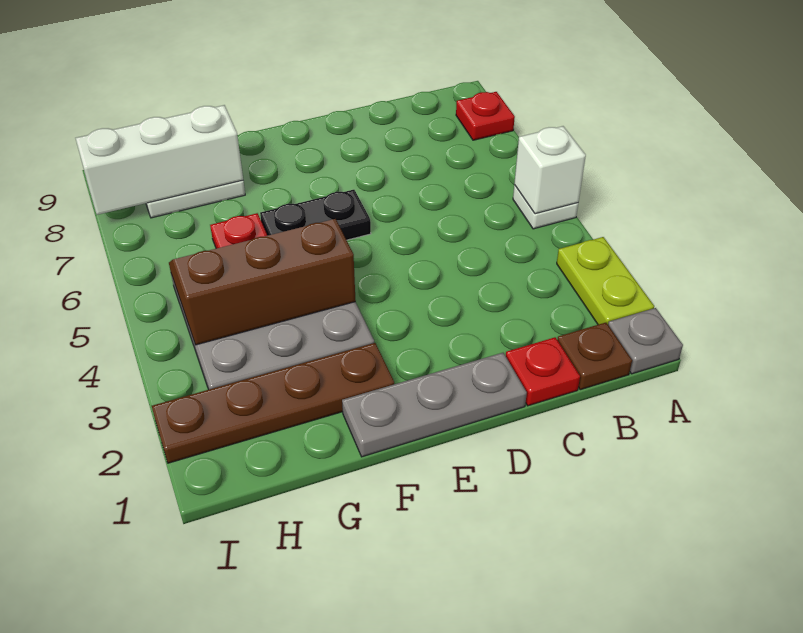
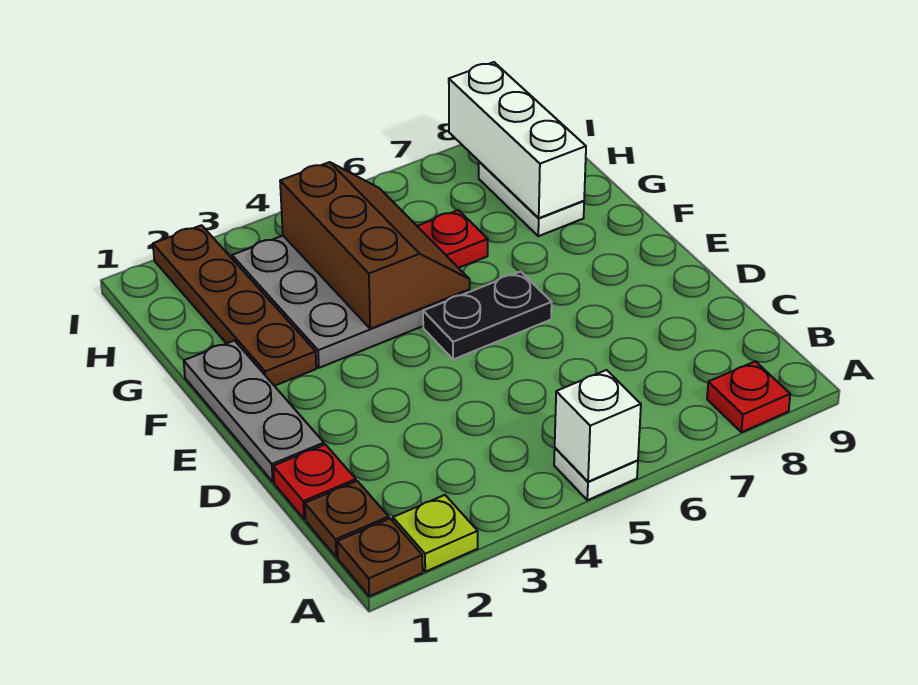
grey plate A1 level 1 -> brown plate A1 level 1
lime plate A2:A3 level 1 -> lime plate A2 level 1
black plate E6:F6 level 1 -> black plate E5:E6 level 1

